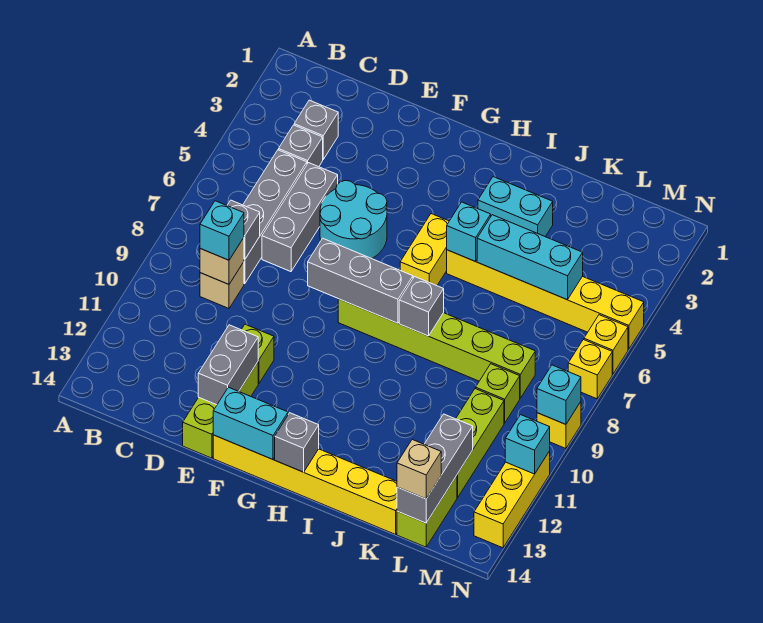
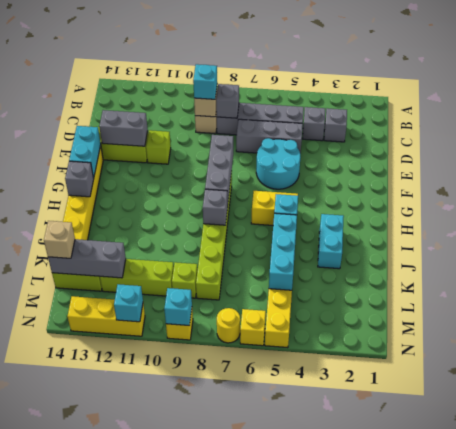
yellow brick N7 level 1 -> yellow round brick N7 level 1

